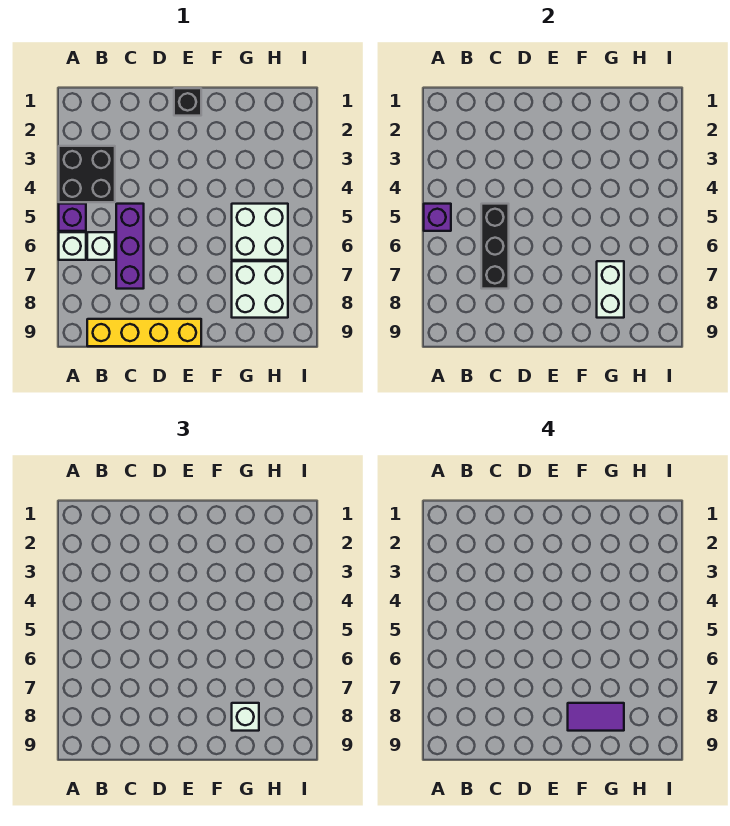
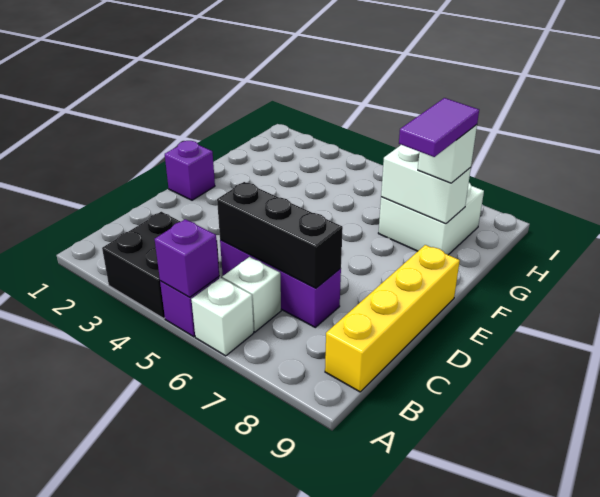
black brick E1 level 1 -> purple brick E1 level 1
white brick G5:H6 level 1 -> none

